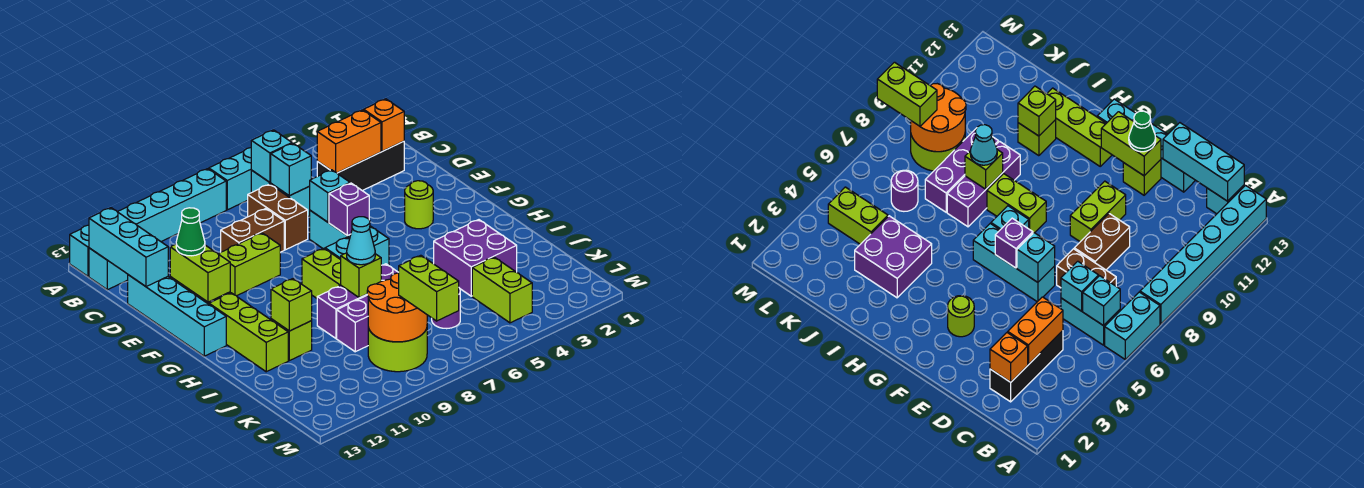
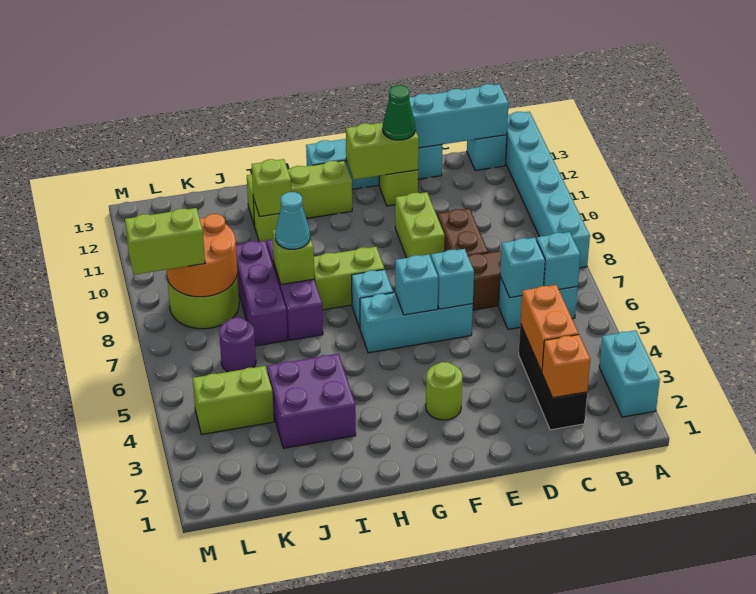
cyan brick A6:A7 level 1 -> cyan brick A2:A3 level 1
purple brick F6 level 2 -> cyan brick F6 level 2

